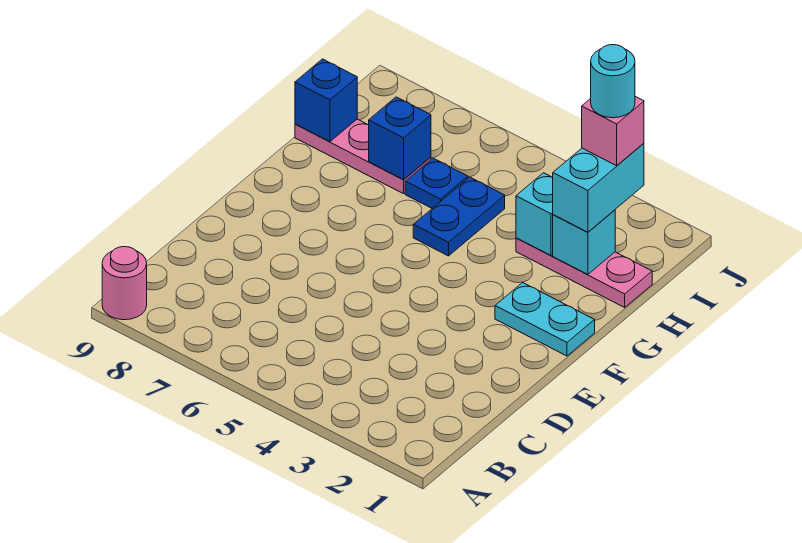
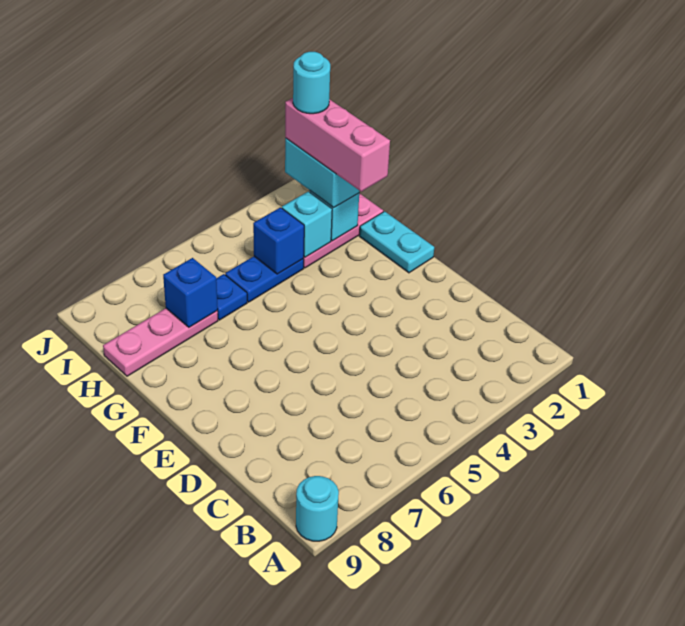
pink round brick A9 level 1 -> cyan round brick A9 level 1
cyan plate F1:F2 level 1 -> cyan plate F1:G1 level 1
blue plate G5:H5 level 1 -> blue plate H4:H5 level 1
blue brick H9 level 2 -> blue brick H4 level 2
pink brick I2 level 4 -> pink brick G2:I2 level 4

